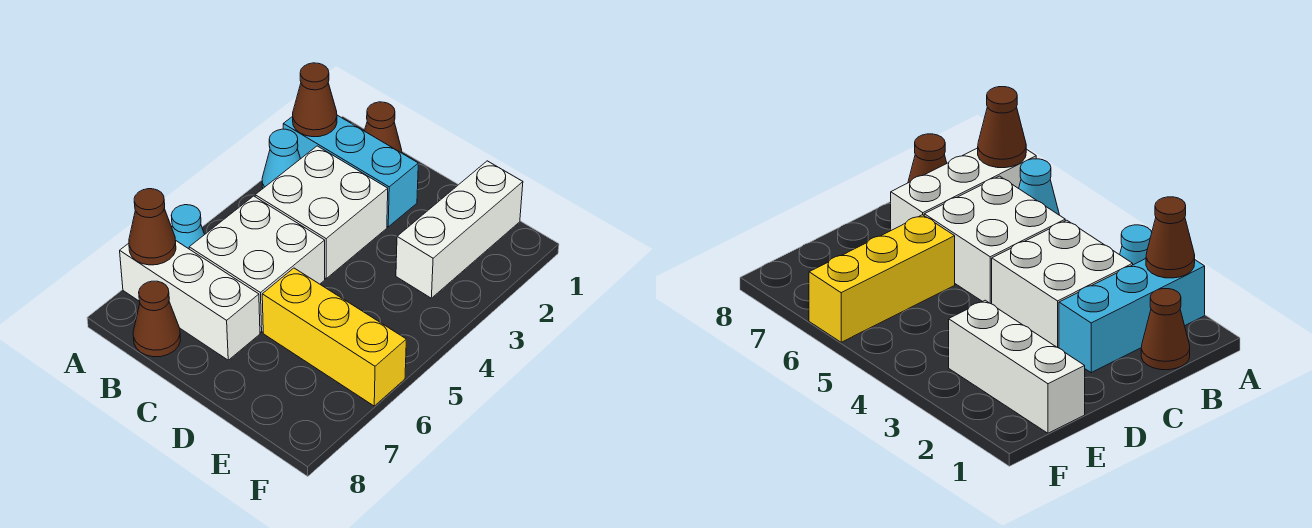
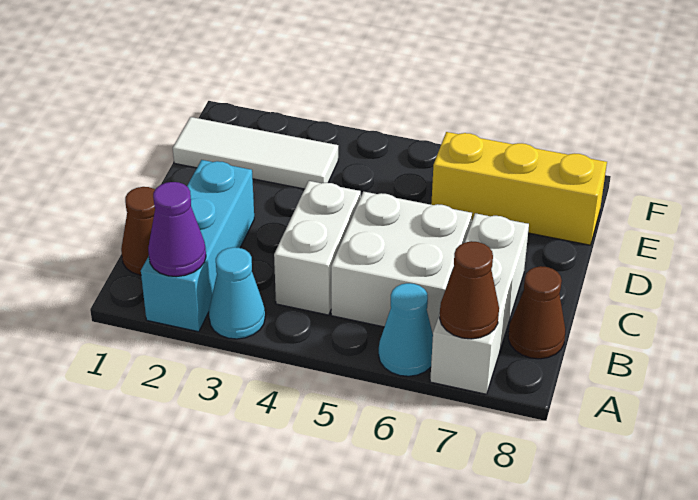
brown cone A2 level 2 -> purple cone A2 level 2
white brick B3:C4 level 1 -> white brick B4:C4 level 1
yellow brick D6:F6 level 1 -> yellow brick E6:E8 level 1
white brick E1:E3 level 1 -> white tile E1:E3 level 1

